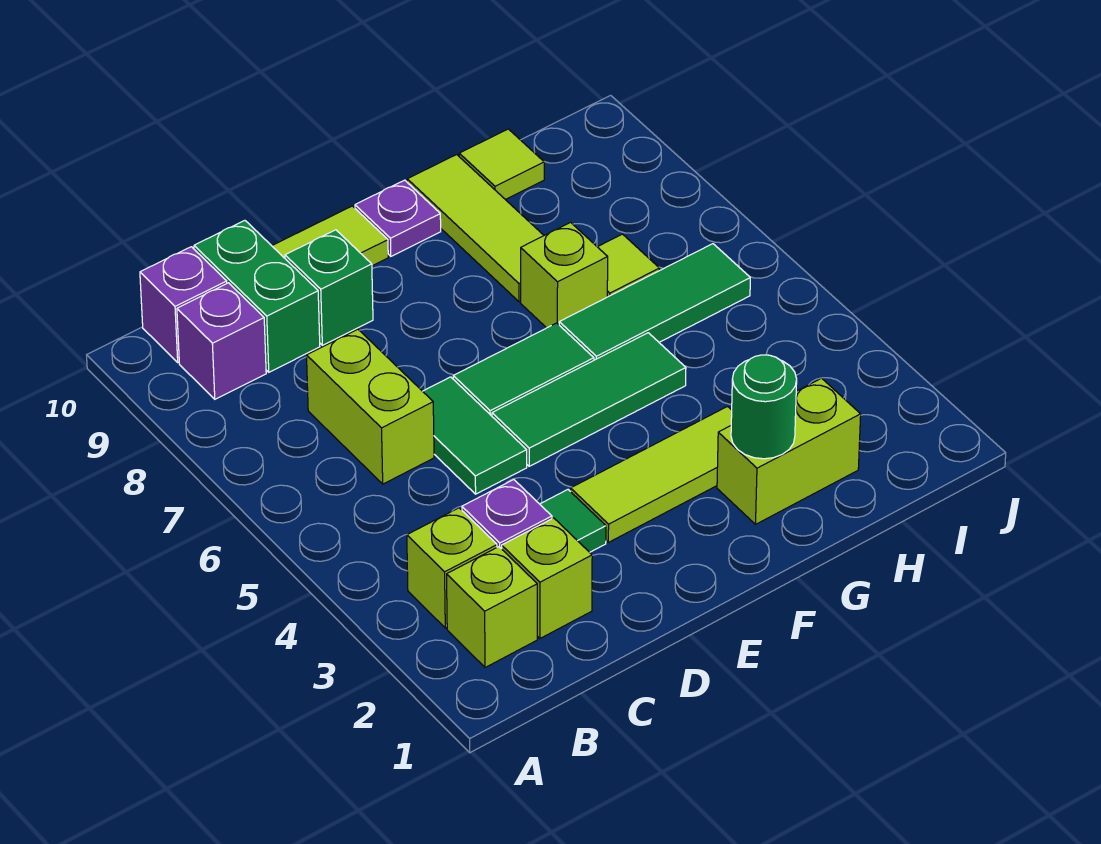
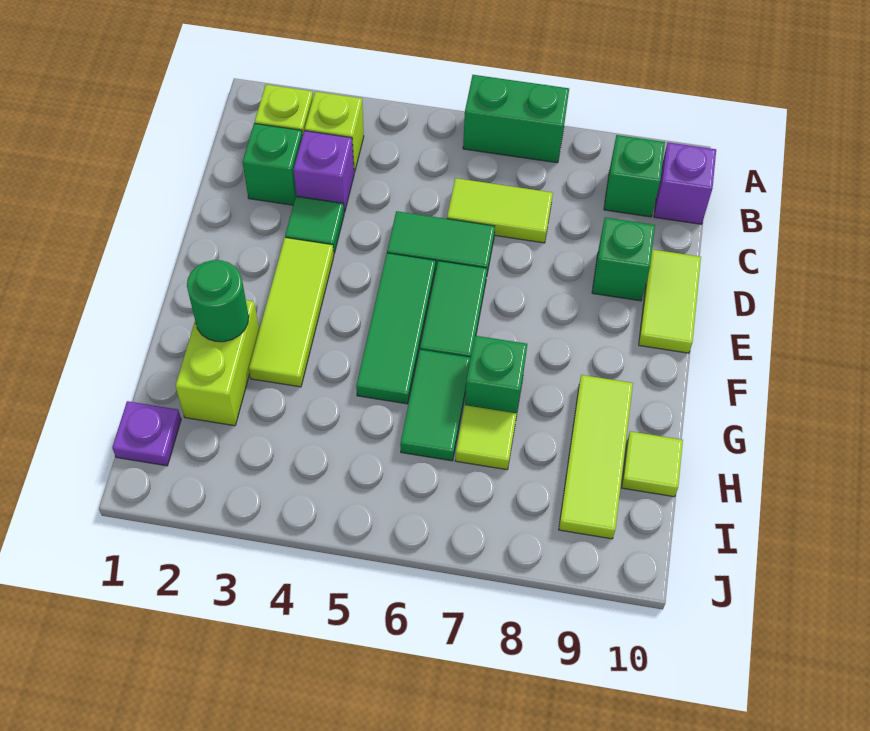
purple brick B9 level 1 -> green brick B9 level 1
lime brick C2 level 1 -> green brick C2 level 1
lime brick C6:C7 level 1 -> lime tile C6:C7 level 1
green brick C9:C10 level 1 -> green brick A6:A7 level 1
purple plate F10 level 1 -> purple plate I1 level 1
green tile G6:I6 level 1 -> green tile G6:H6 level 1
lime brick G7 level 1 -> green brick G7 level 1
lime tile G8:G10 level 1 -> lime tile G9:I9 level 1

